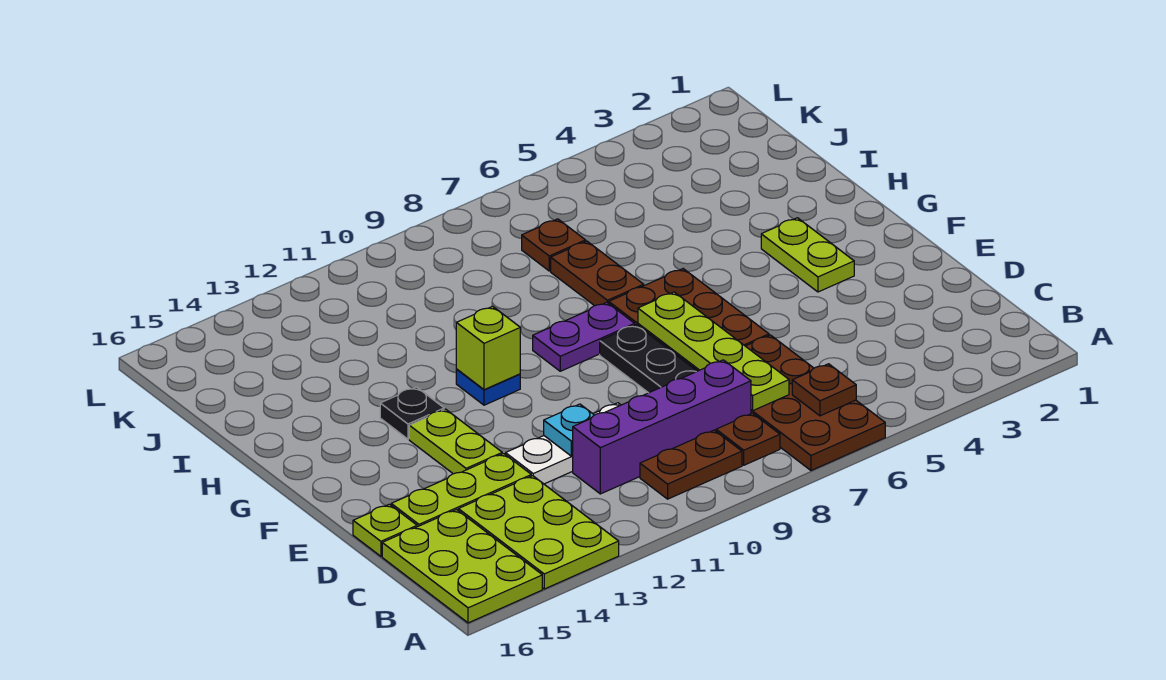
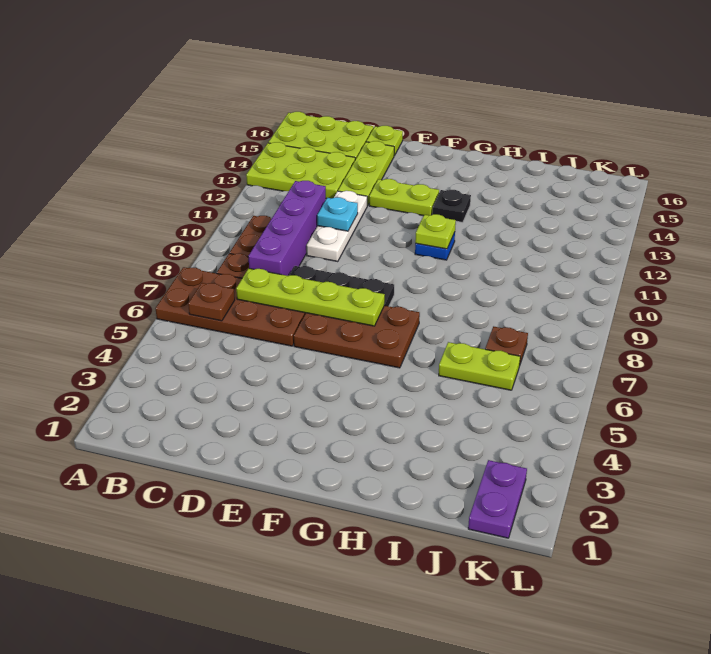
lime plate F3:G3 level 1 -> lime plate I6:J6 level 1
purple plate G8:G9 level 1 -> purple plate K1:K2 level 1
lime brick G11 level 2 -> lime plate G11 level 2
brown plate H7:I7 level 1 -> none

